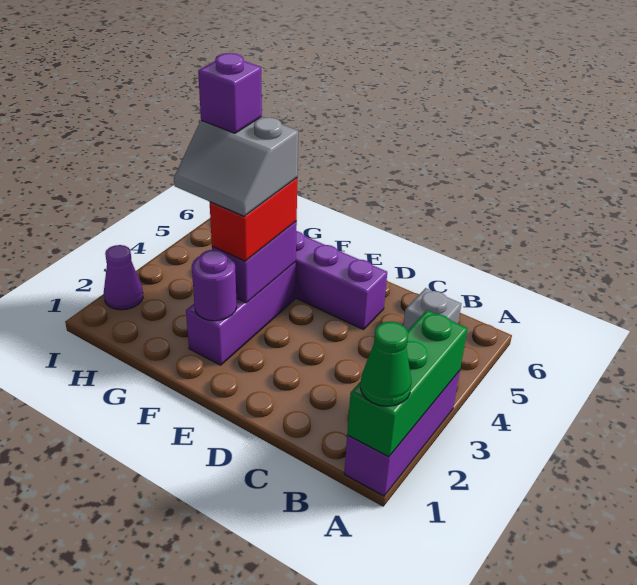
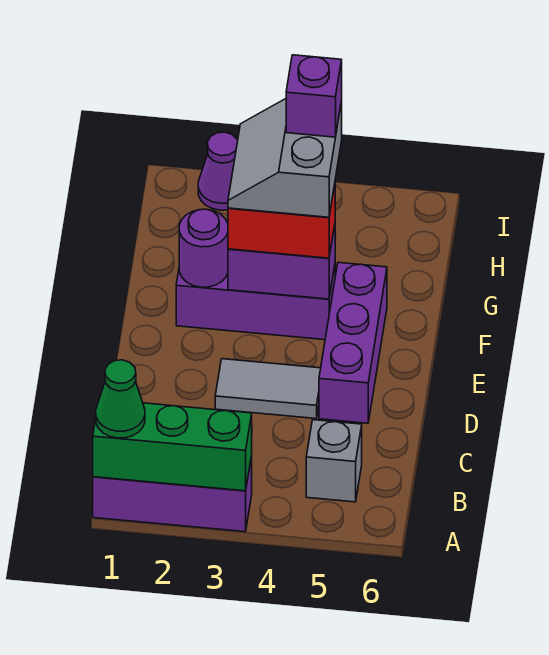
none -> grey tile D3:D4 level 1

